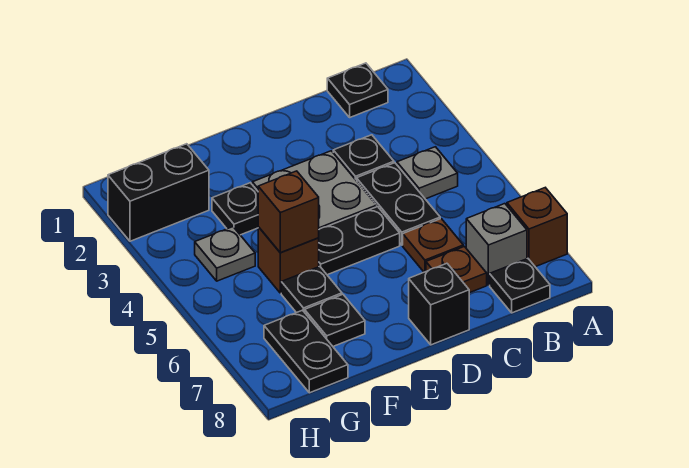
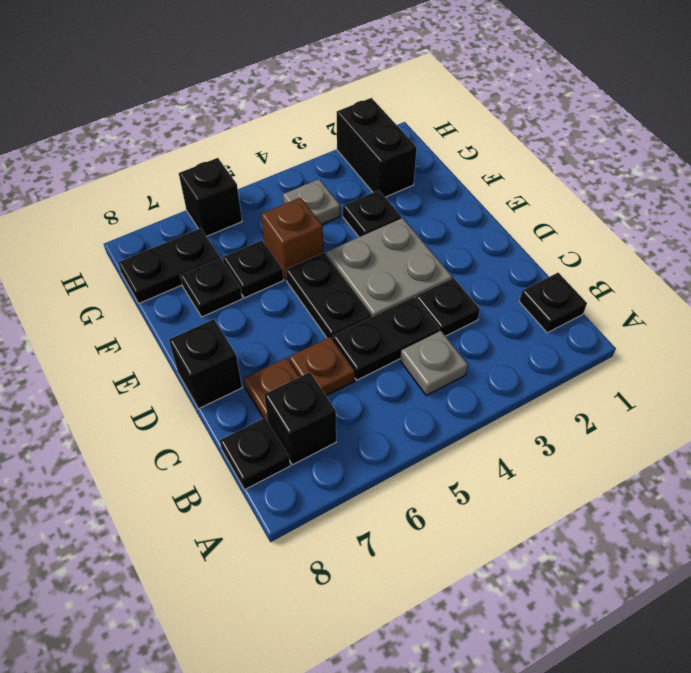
brown brick A7 level 1 -> none
grey brick B7 level 1 -> black brick B7 level 1
brown brick F5 level 2 -> none
none -> black brick H6 level 1

